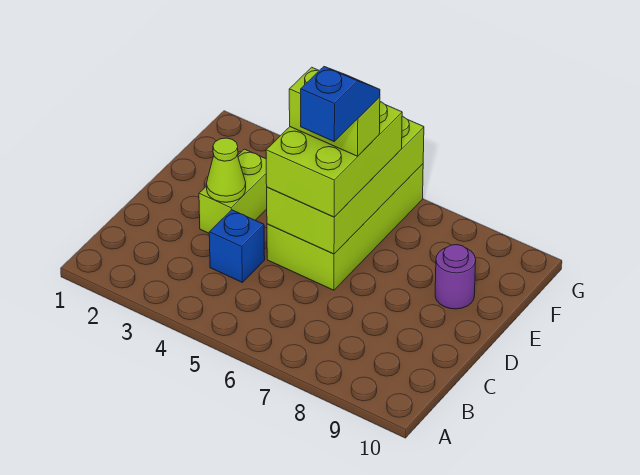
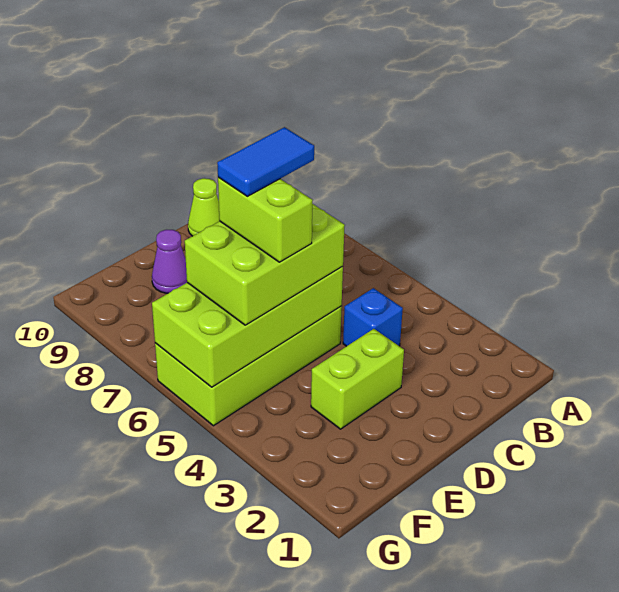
lime cone D3 level 2 -> lime cone C10 level 1
blue slope D6:E6 level 5 top D -> blue tile D6:E6 level 5
purple round brick E9 level 1 -> purple cone E9 level 1

